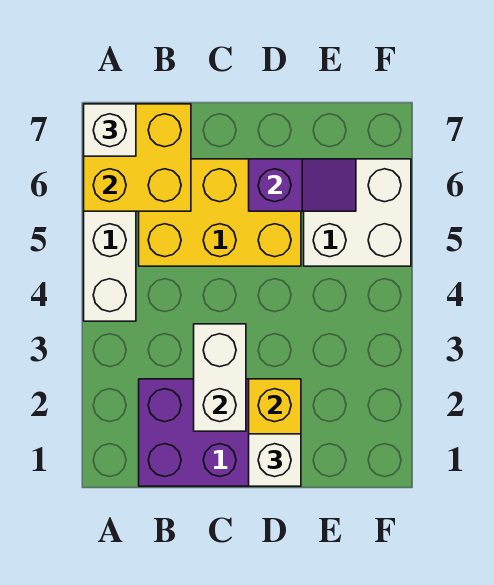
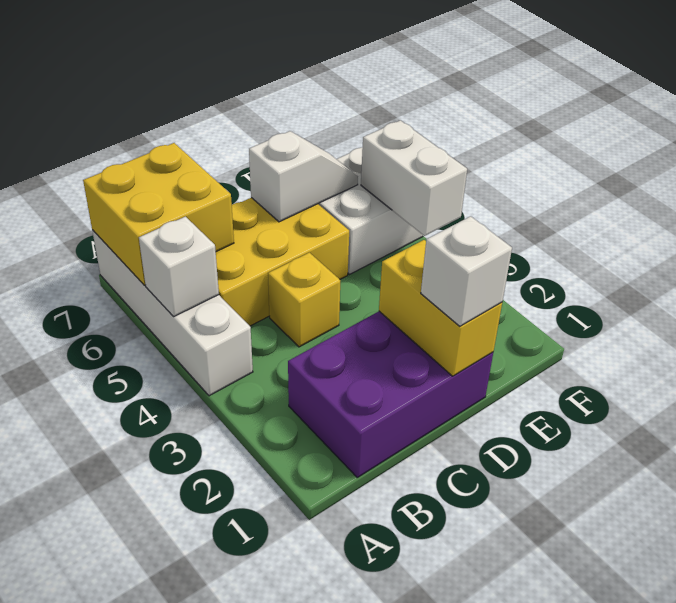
white brick A7 level 3 -> white brick A5 level 2
white brick C2:C3 level 2 -> white brick F4:F5 level 2
none -> yellow brick C4 level 1
purple slope D6:E6 level 2 top D -> white slope D6:E6 level 2 top D

